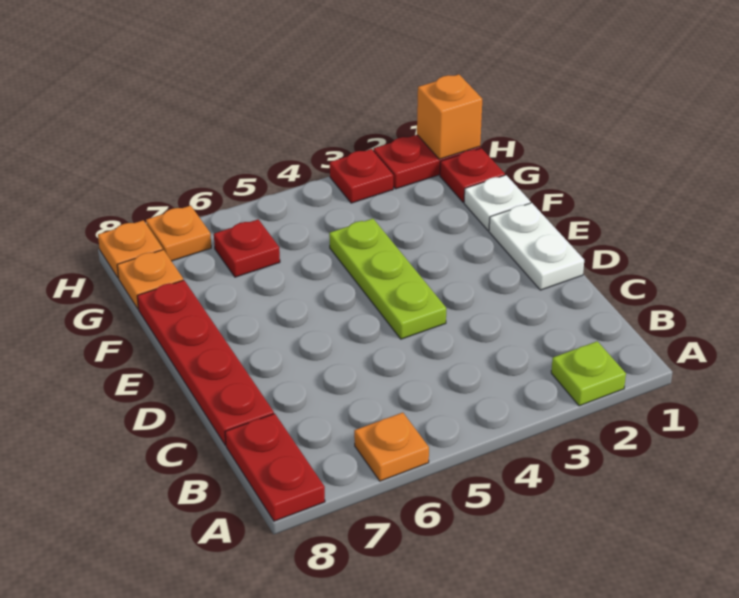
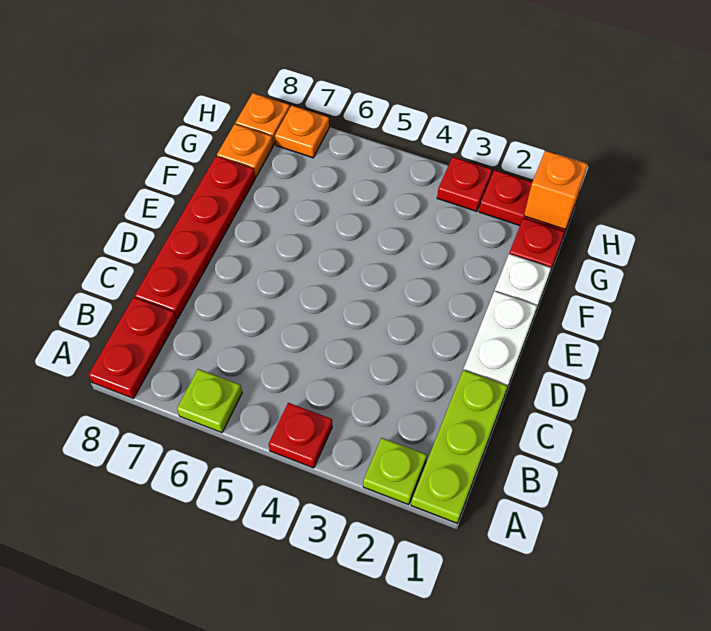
orange plate A6 level 1 -> lime plate A6 level 1
lime plate D4:F4 level 1 -> lime plate A1:C1 level 1
red plate G6 level 1 -> red plate A4 level 1

